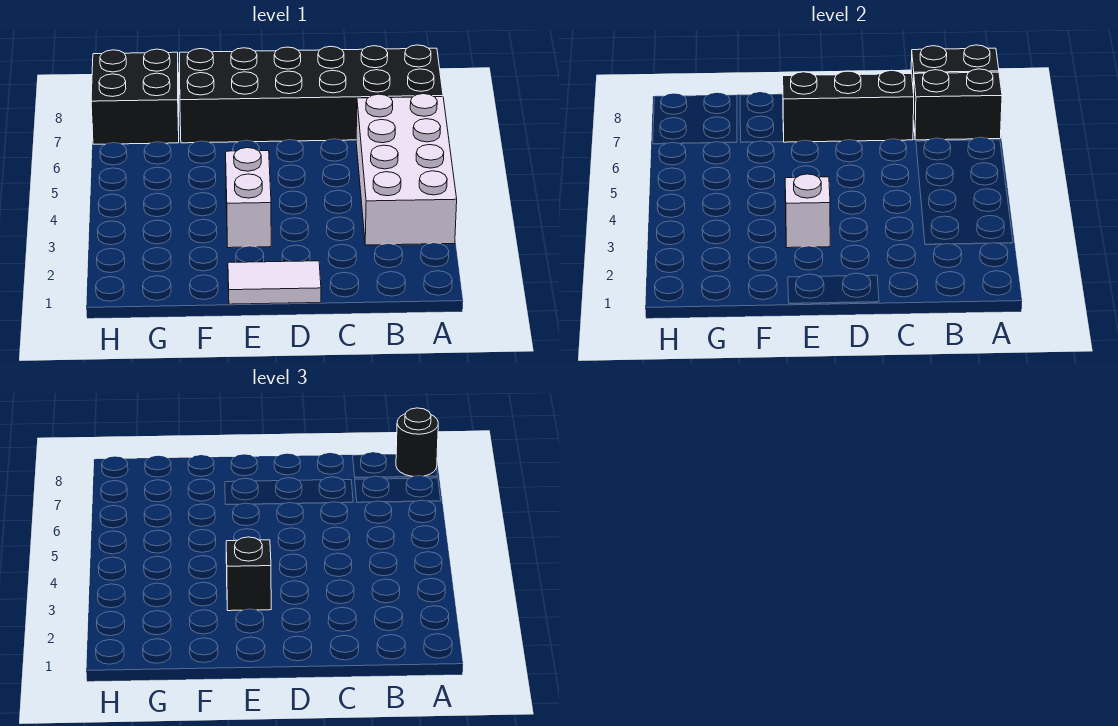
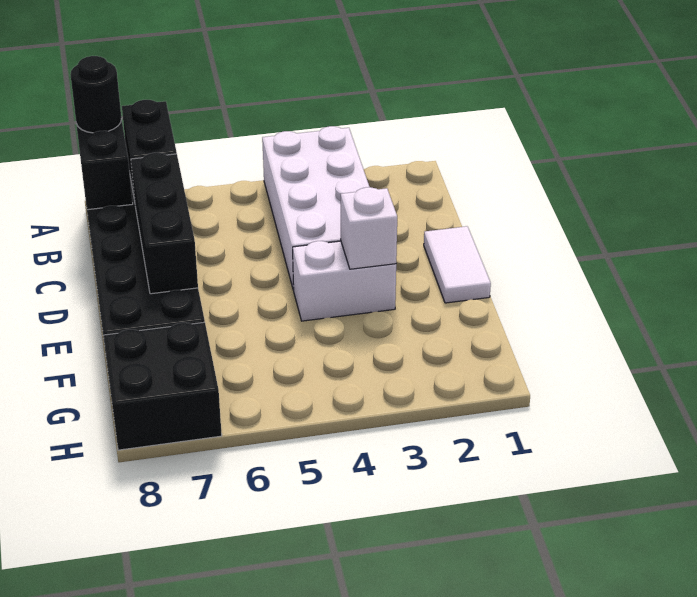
white brick A3:B6 level 1 -> white brick A3:D4 level 1
black brick E3 level 3 -> none

